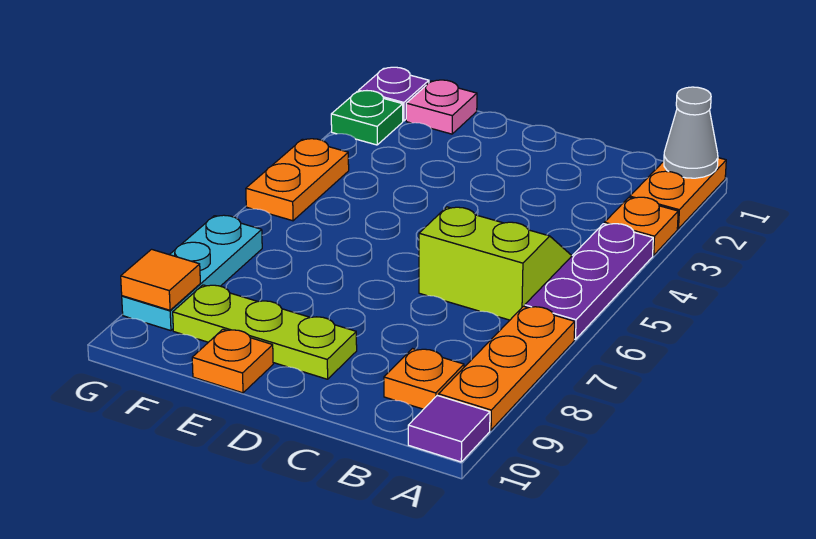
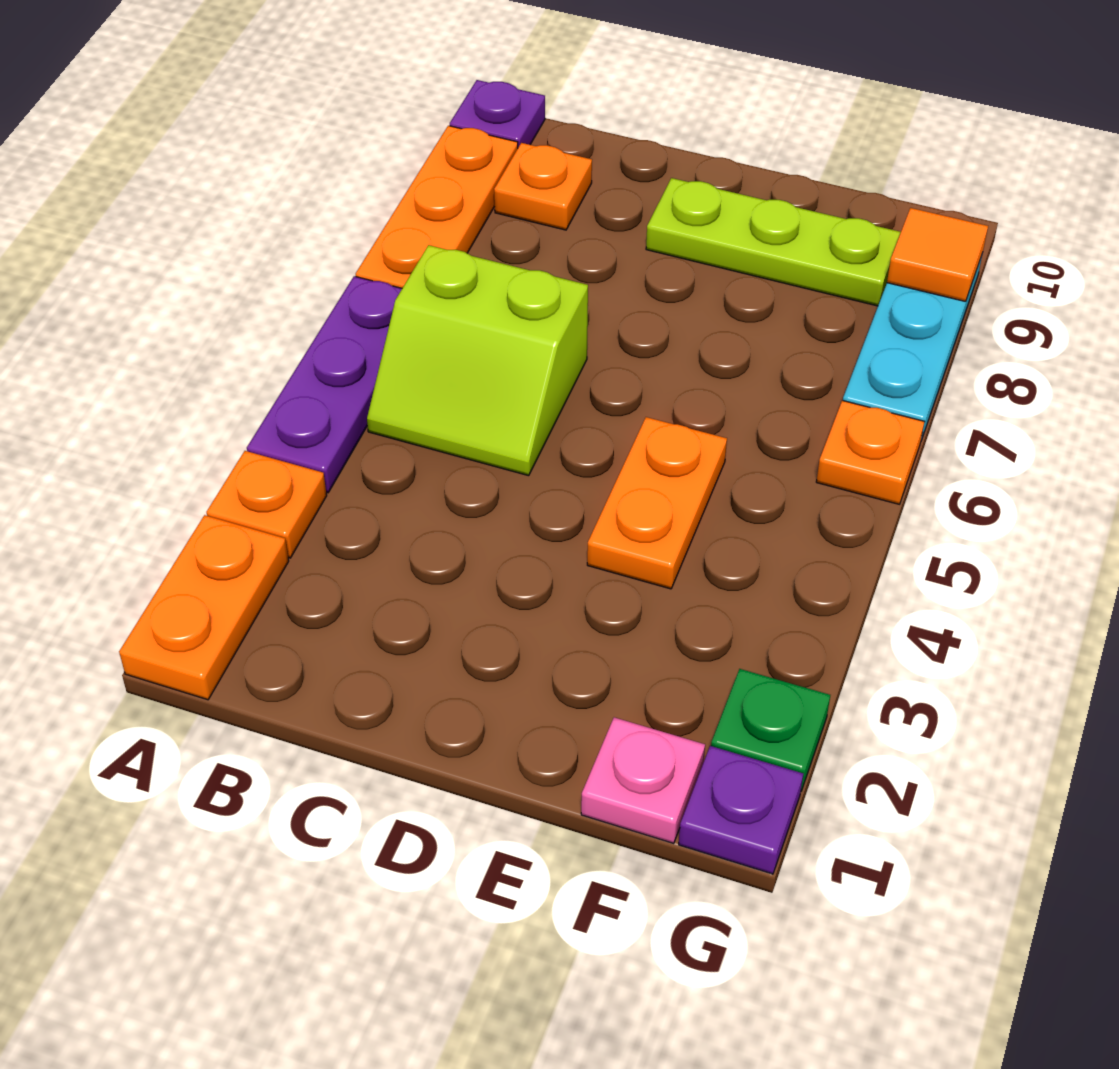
grey cone A1 level 2 -> none
purple tile A10 level 1 -> purple plate A10 level 1
orange plate E10 level 1 -> orange plate G6 level 1
orange plate G4:G5 level 1 -> orange plate E4:E5 level 1

